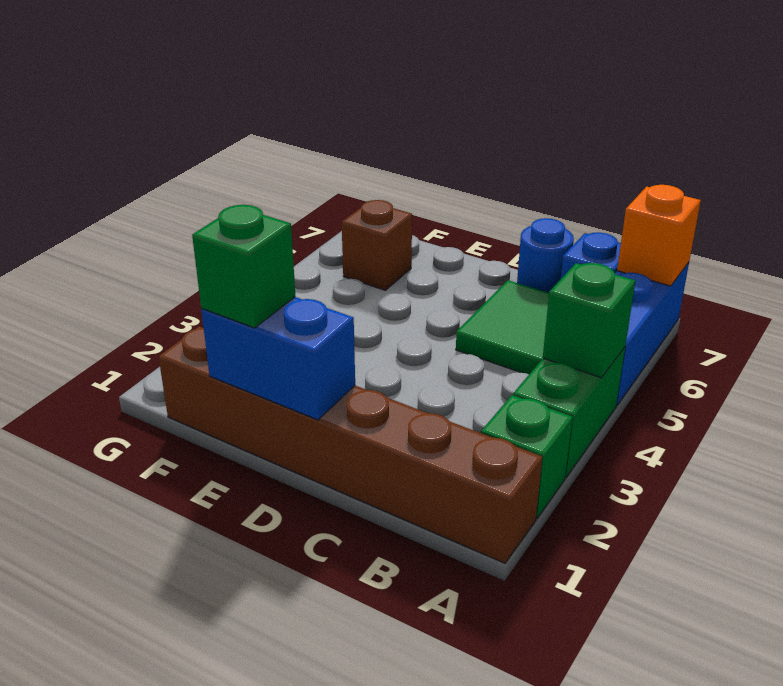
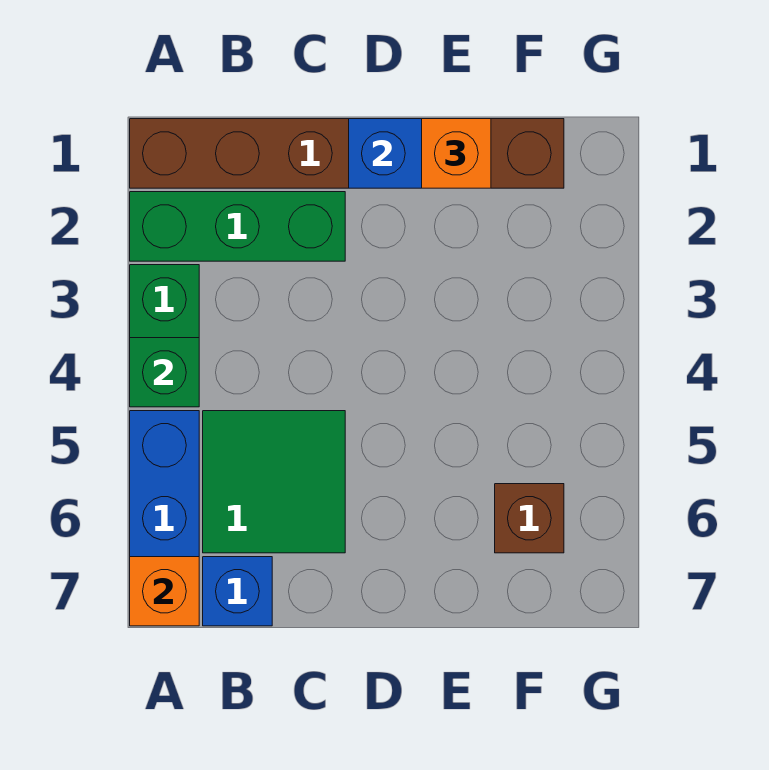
green brick A2 level 1 -> green brick A2:C2 level 1
blue round brick C7 level 1 -> none
green brick E1 level 3 -> orange brick E1 level 3

